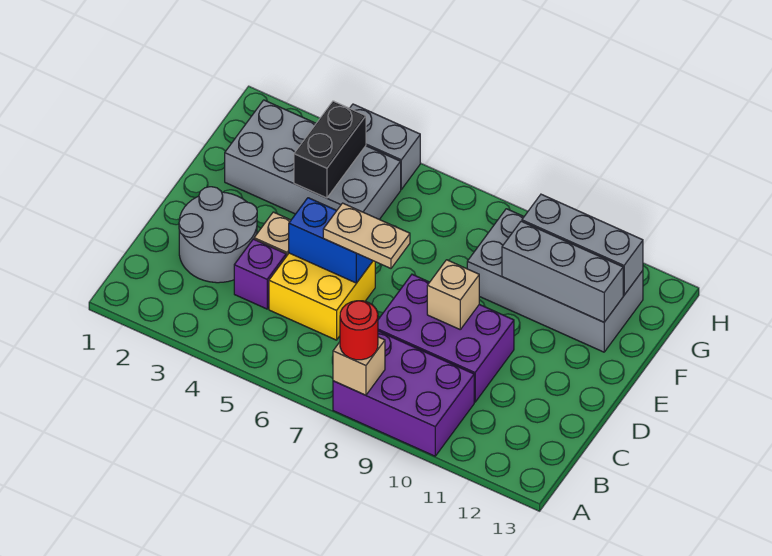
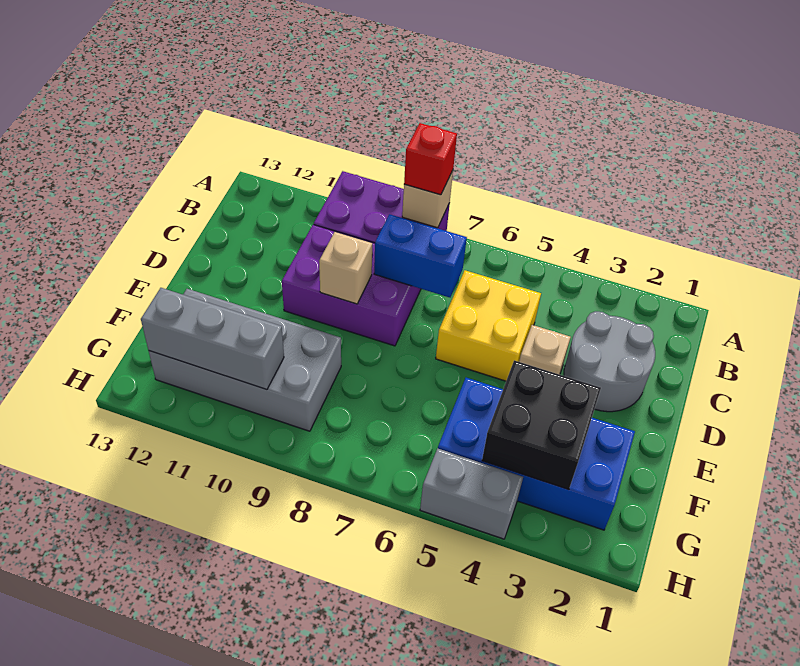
red round brick A8 level 3 -> red brick A8 level 3
purple brick C4 level 1 -> none
blue brick D5:D6 level 2 -> blue brick C7:C8 level 2
tan plate D6:D7 level 3 -> none
grey brick F2:G5 level 1 -> blue brick F2:G5 level 1
black brick F4:G4 level 2 -> black brick F3:G4 level 2
grey brick F10:F12 level 2 -> none

